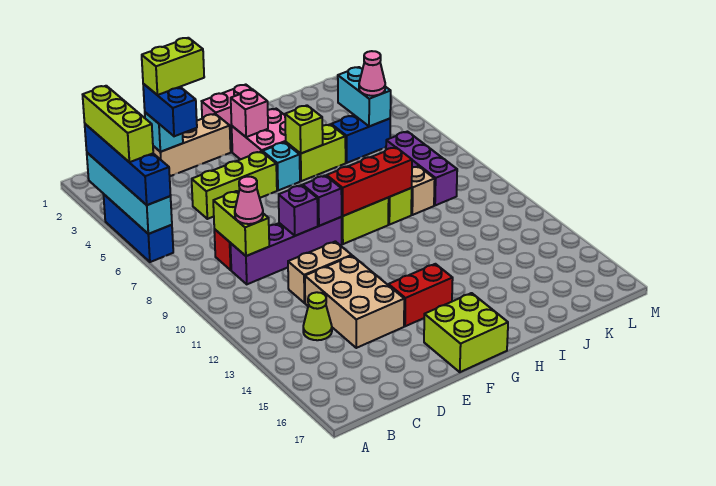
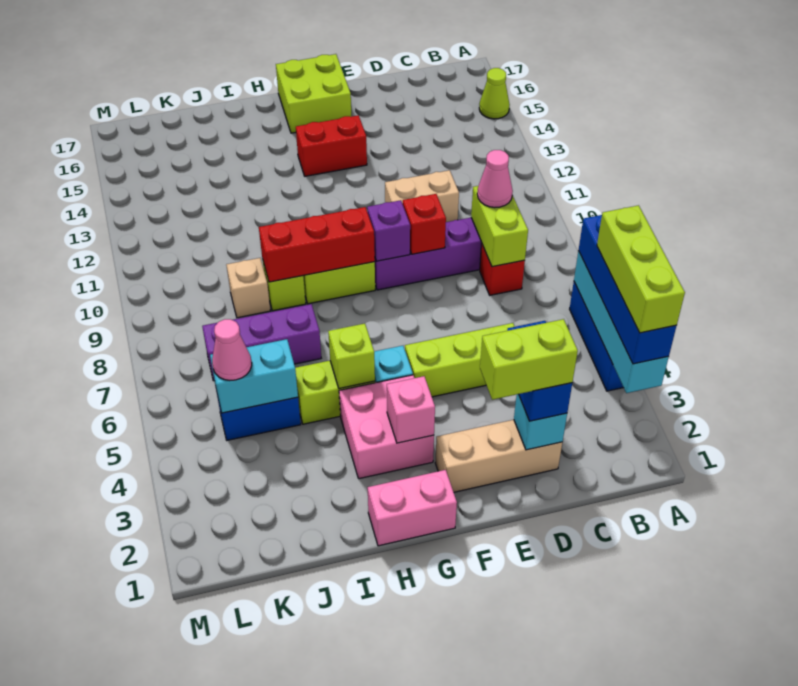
lime cone C13 level 1 -> lime cone A15 level 1
tan brick D12:E14 level 1 -> none
purple brick E9 level 2 -> red brick E9 level 2
cyan brick K4:K5 level 2 -> cyan brick J5:K5 level 2
purple brick K7:K9 level 1 -> purple brick I7:K7 level 1

